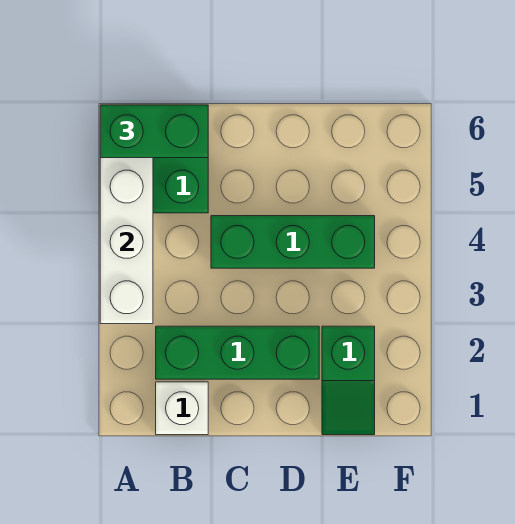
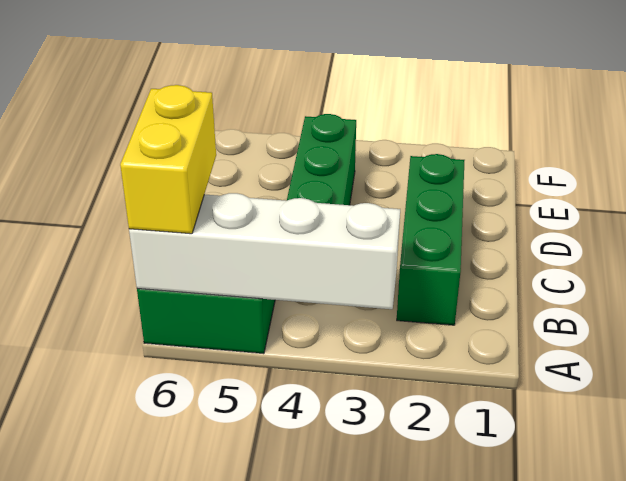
green brick A6:B6 level 3 -> yellow brick A6:B6 level 3
white brick B1 level 1 -> none
green slope E1:E2 level 1 top 2 -> none

